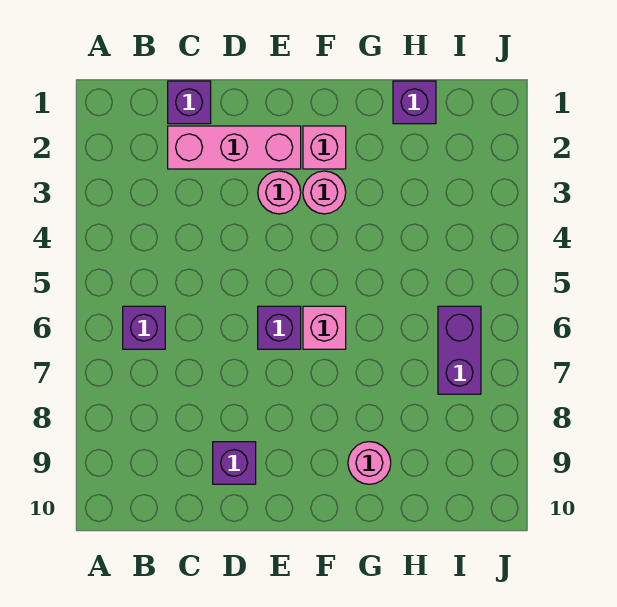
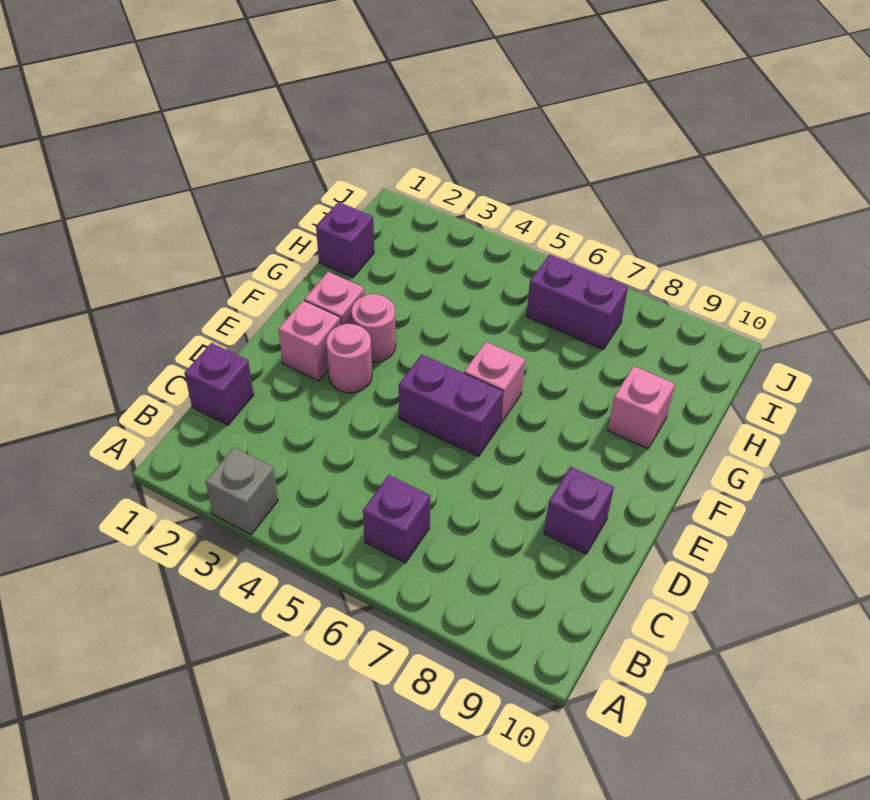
none -> grey brick A3 level 1
pink brick C2:E2 level 1 -> pink brick E2 level 1
purple brick E6 level 1 -> purple brick E5:E6 level 1
pink round brick G9 level 1 -> pink brick G9 level 1

